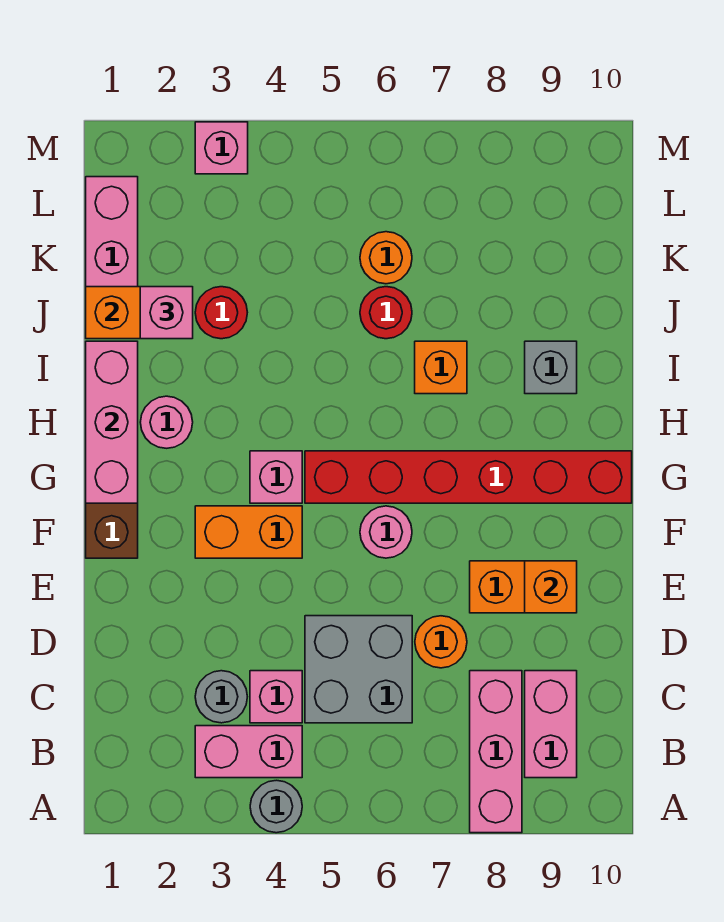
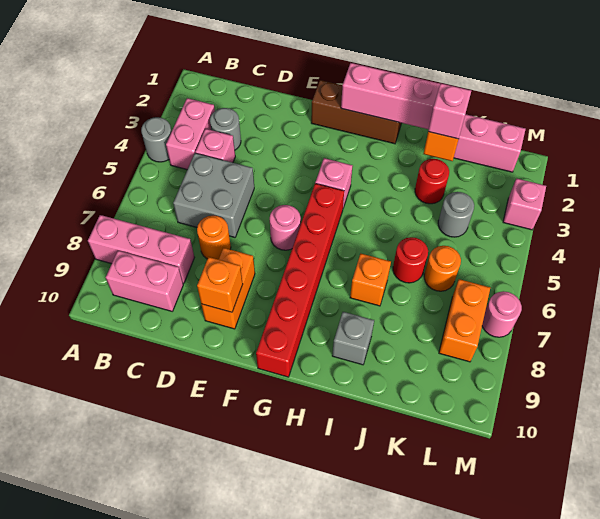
orange brick F3:F4 level 1 -> orange brick L7:L8 level 1
pink round brick H2 level 1 -> pink round brick M7 level 1
none -> grey round brick K4 level 1

